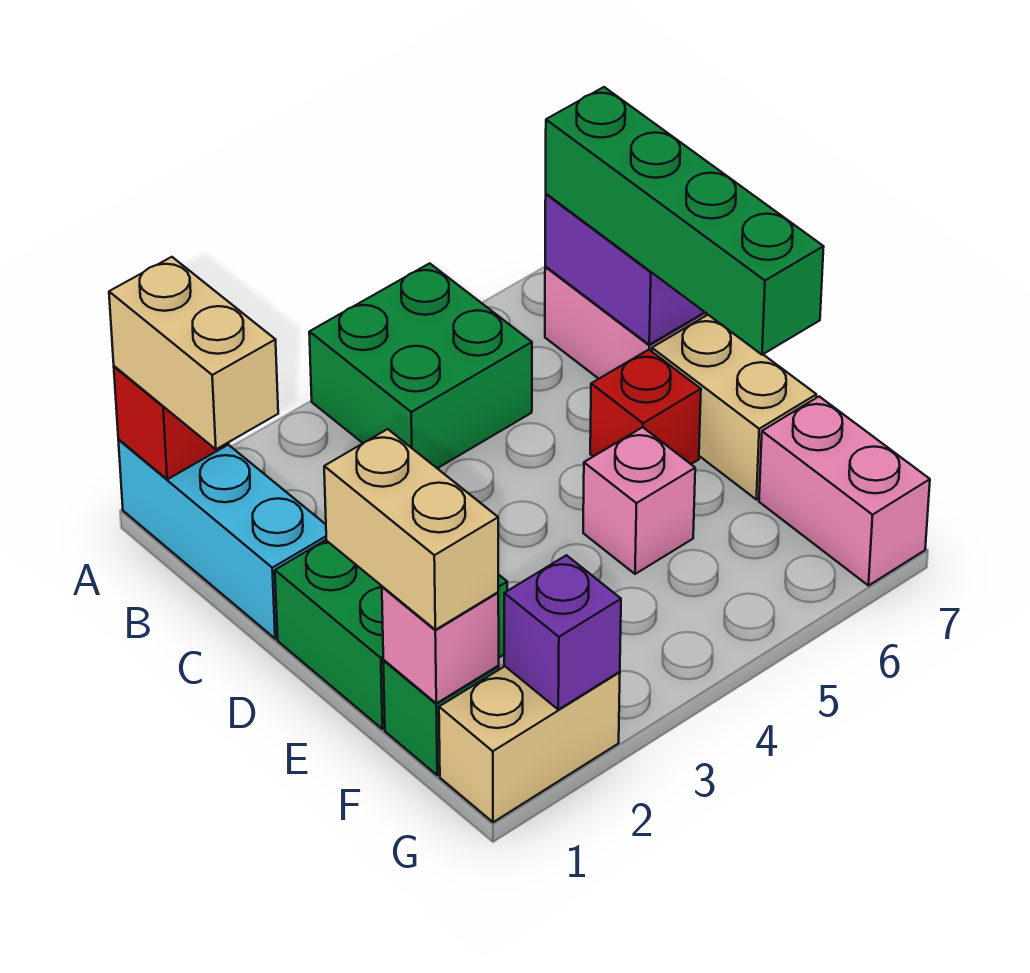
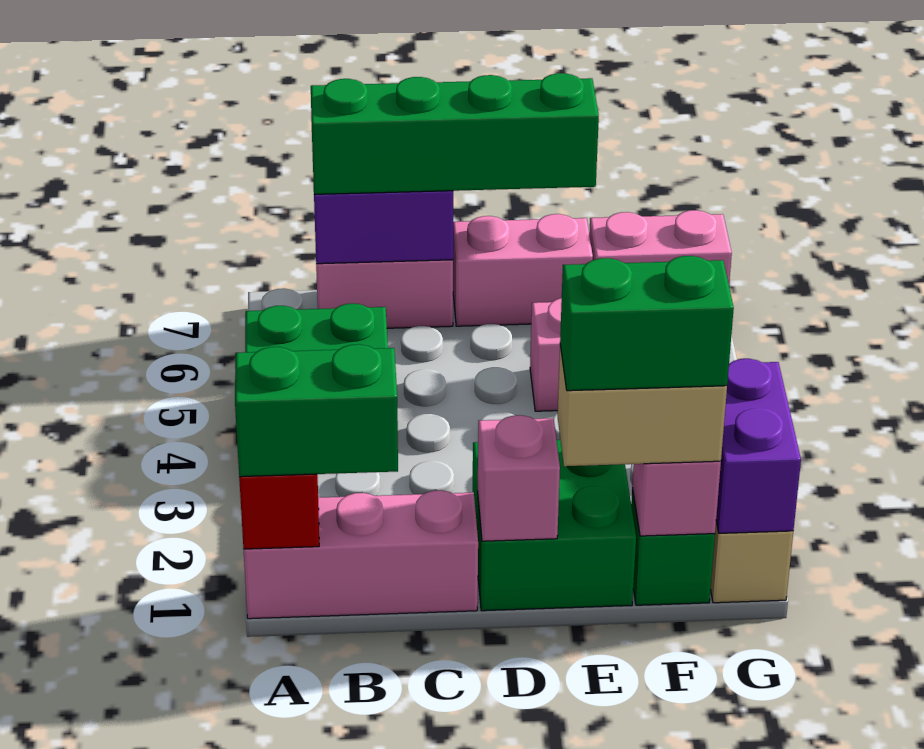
cyan brick A1:C1 level 1 -> pink brick A1:C1 level 1
tan brick A1:B1 level 3 -> green brick A1:B1 level 3
none -> pink brick D1 level 2
red brick D6 level 1 -> none
tan brick D7:E7 level 1 -> pink brick D7:E7 level 1
none -> green brick E1:F1 level 4
purple brick G2 level 2 -> purple brick G1:G2 level 2

